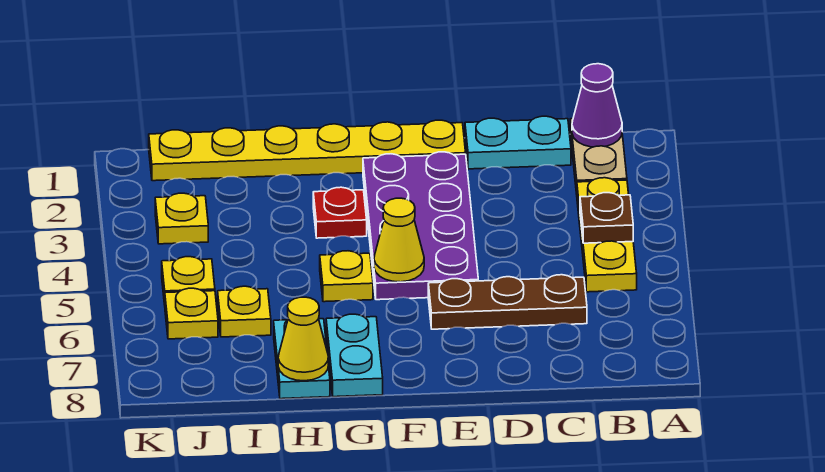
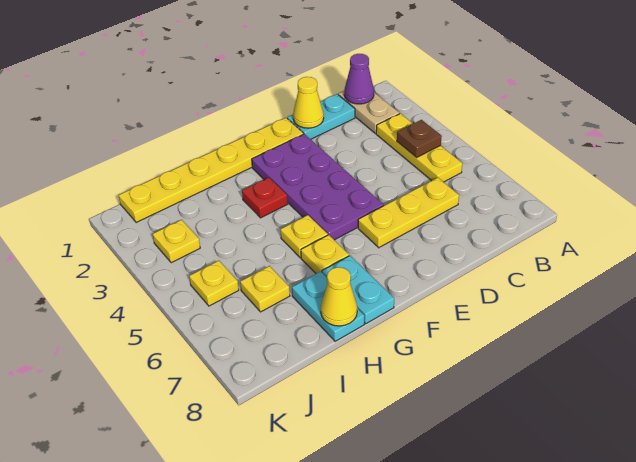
brown plate C6:E6 level 1 -> yellow plate C6:E6 level 1
yellow cone F5 level 2 -> yellow cone D1 level 2
yellow plate J6 level 1 -> yellow plate G6 level 1

